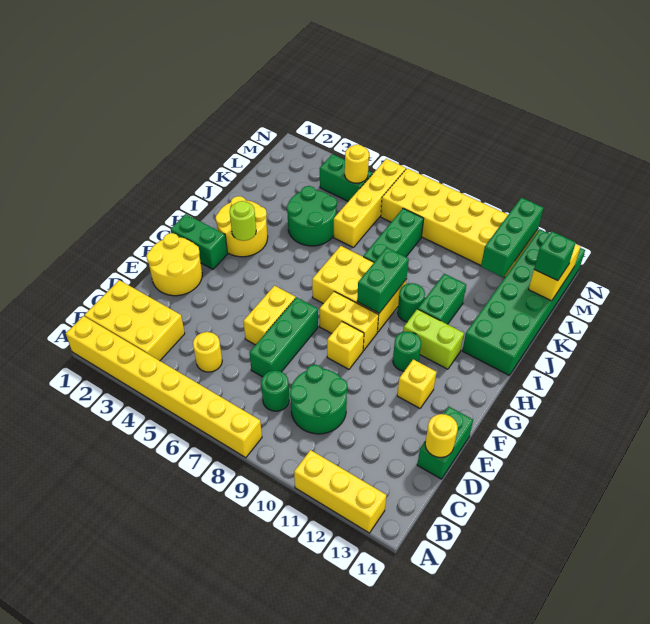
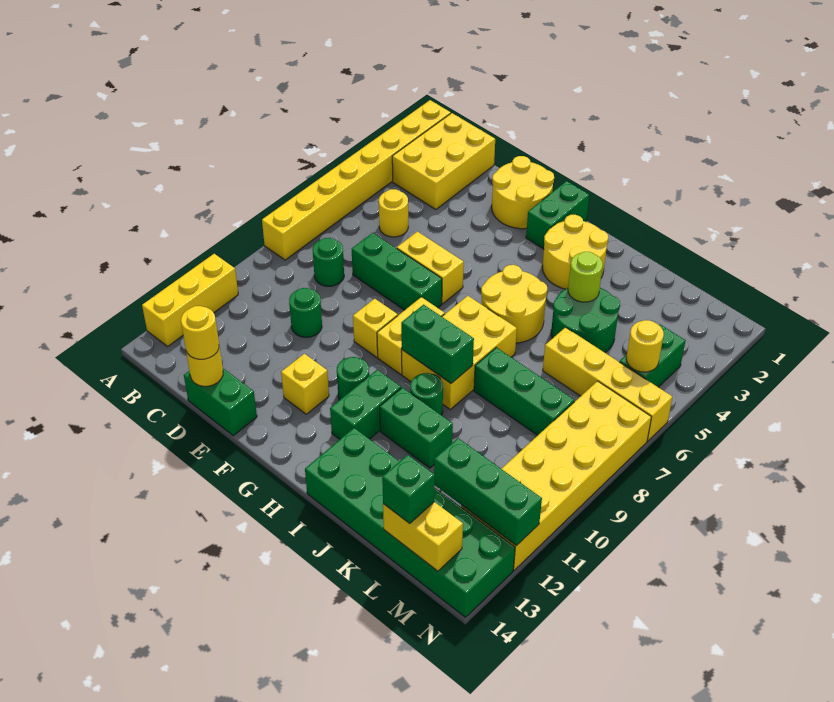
green round brick C9:D10 level 1 -> green round brick D10 level 1
none -> yellow round brick D14 level 3
lime round brick H3 level 2 -> lime round brick J4 level 2
none -> yellow round brick H5:I6 level 1
lime brick H11:H12 level 1 -> green brick H11:H12 level 1

